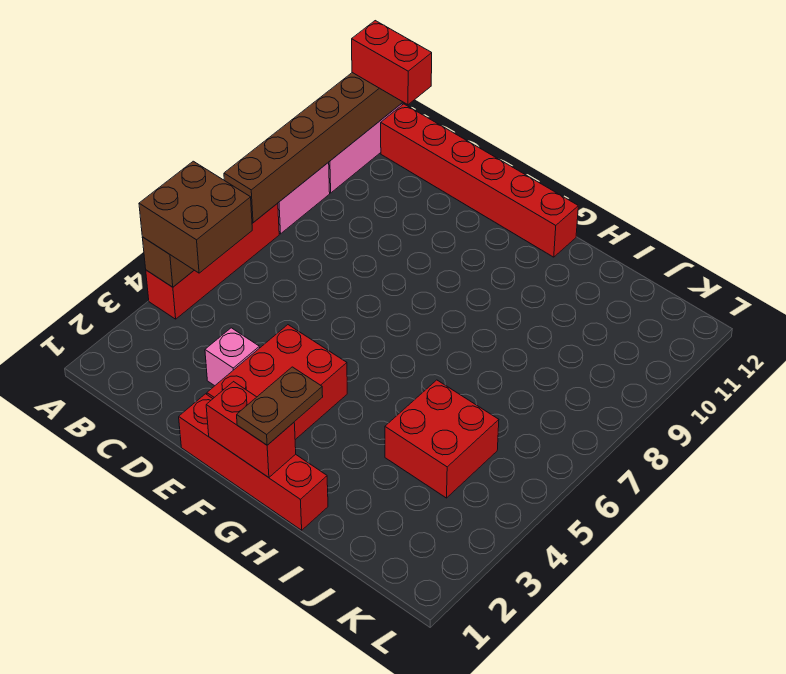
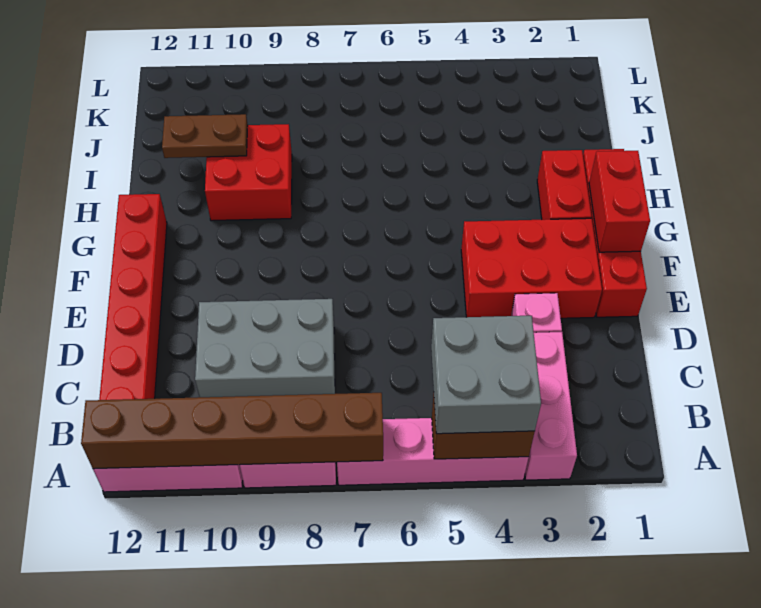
none -> pink brick A3:C3 level 1
red brick A4:A7 level 1 -> pink brick A4:A7 level 1
brown brick A4:B5 level 3 -> grey brick A4:B5 level 3
red brick A12:B12 level 3 -> red brick G2:H2 level 1
none -> grey brick C8:D10 level 1
brown plate G1:G2 level 3 -> brown plate I10:I11 level 2
red brick I4:J5 level 1 -> red brick H9:I10 level 1

